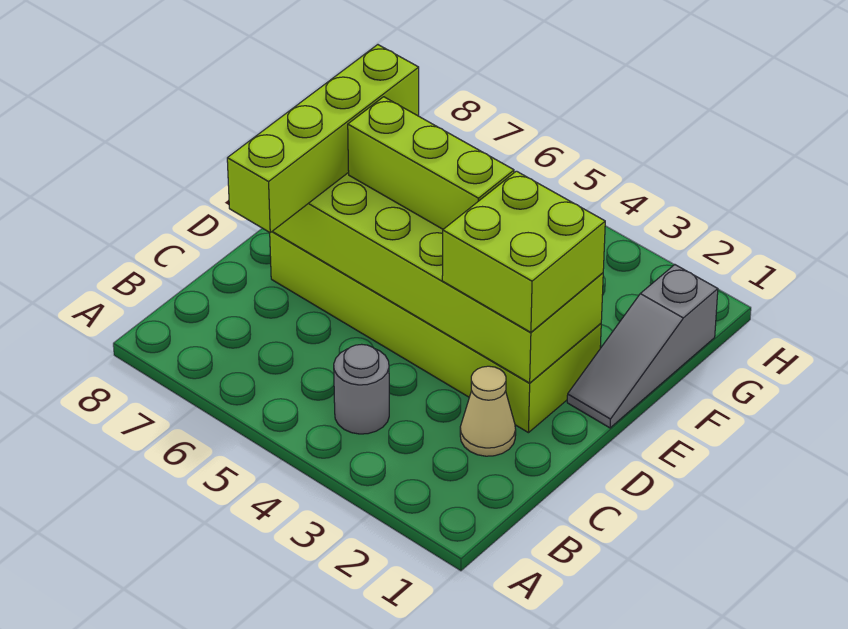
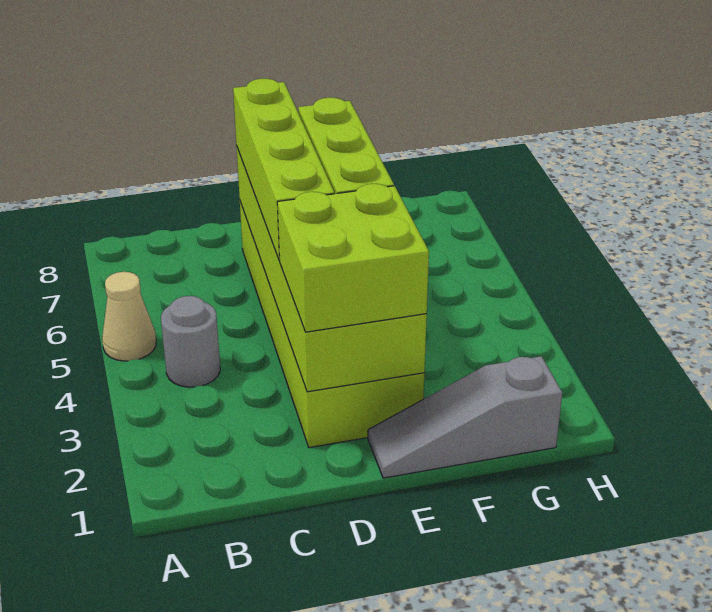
tan cone C2 level 1 -> tan cone A5 level 1
lime brick C7:F7 level 3 -> lime brick D4:D7 level 3

